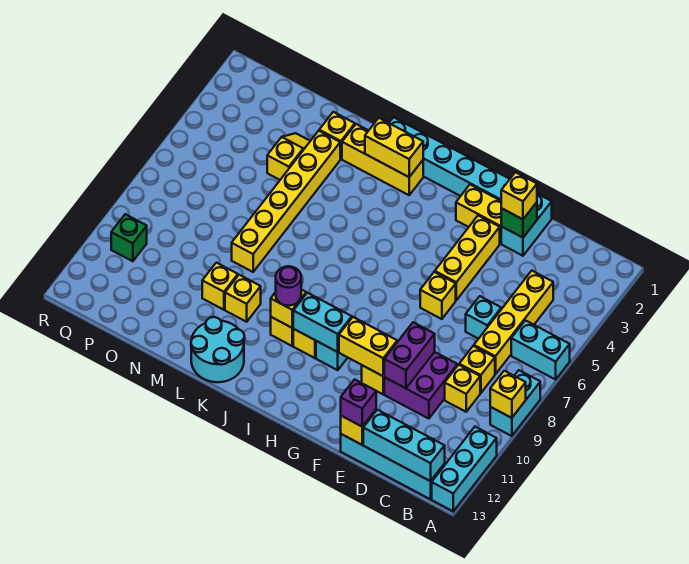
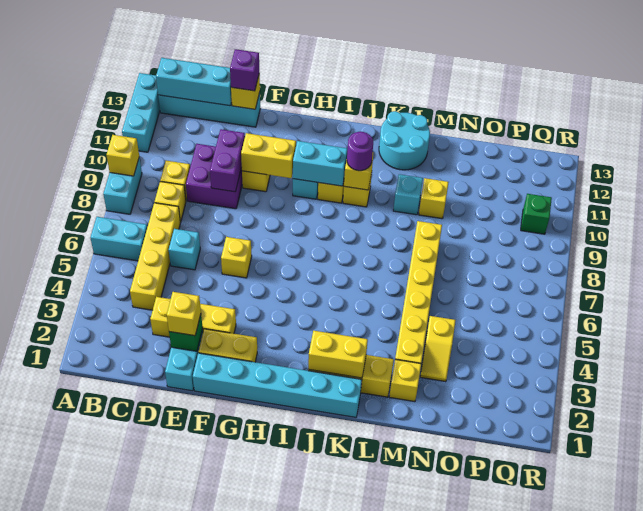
yellow brick F3:F5 level 1 -> yellow brick D3:F3 level 1
yellow brick L10 level 1 -> cyan brick L10 level 1

